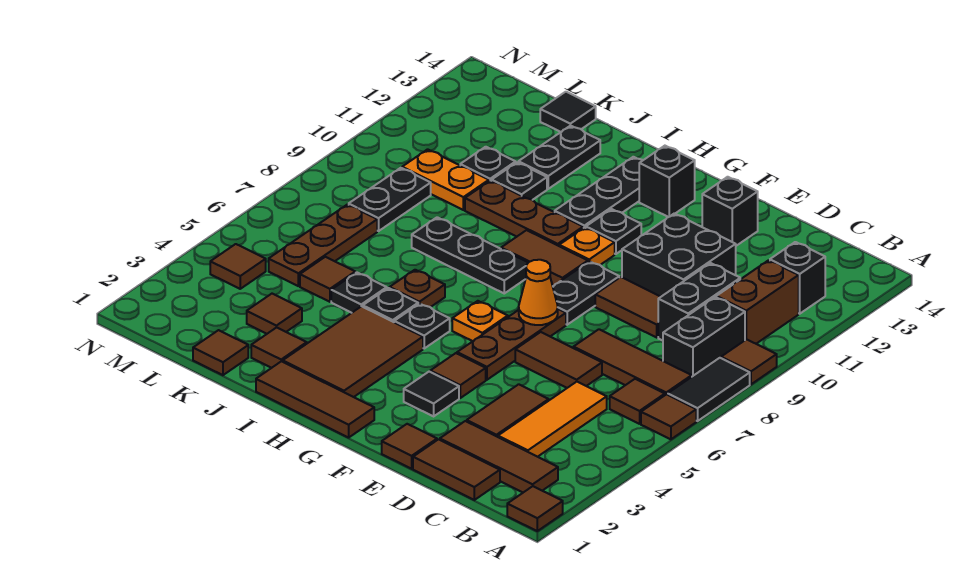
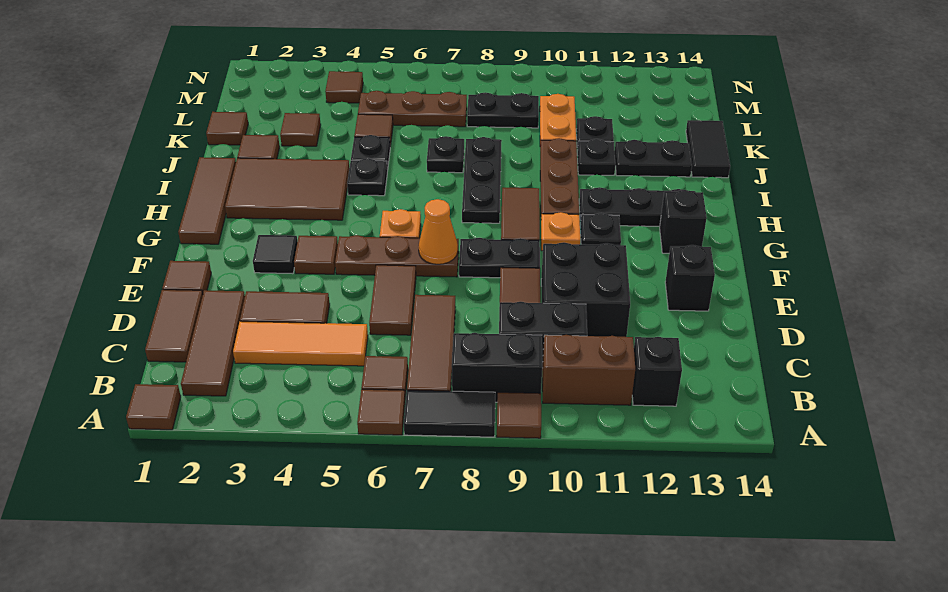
black plate H5 level 1 -> black plate J7 level 1
brown plate I6 level 1 -> none
black tile K14 level 1 -> black tile J14:K14 level 1

